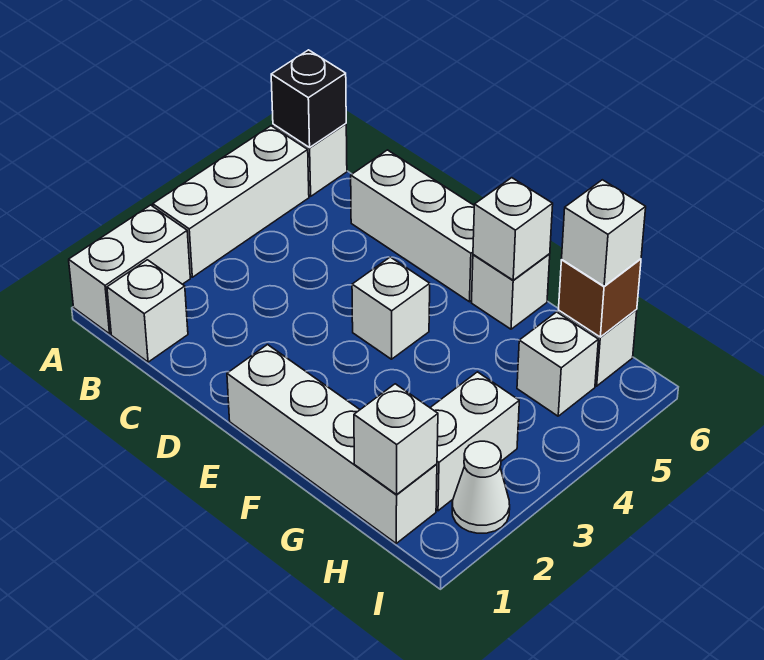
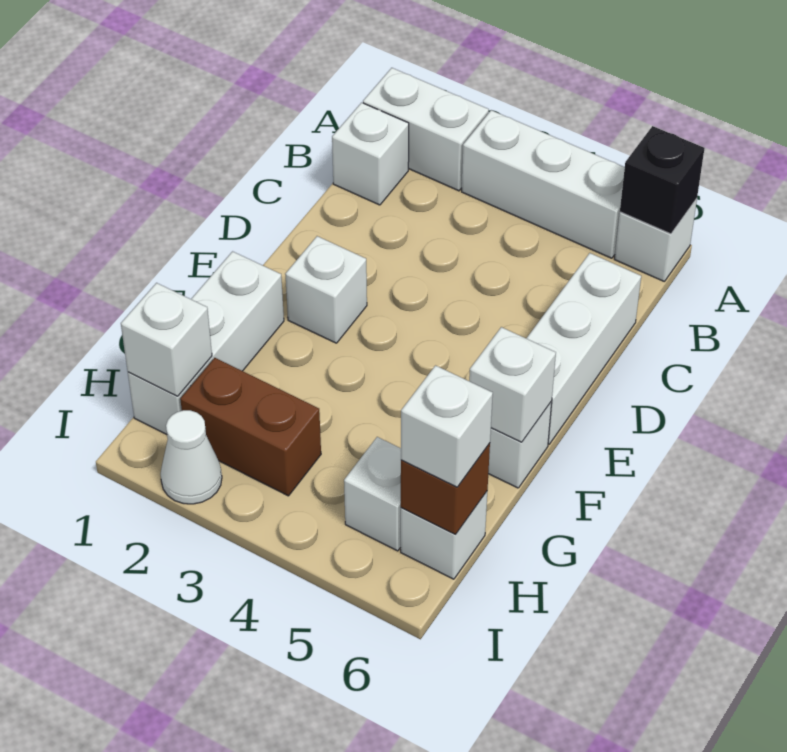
white brick E1:H1 level 1 -> white brick F1:H1 level 1
white brick E4 level 1 -> white brick E2 level 1
white brick H2:H3 level 1 -> brown brick H2:H3 level 1

